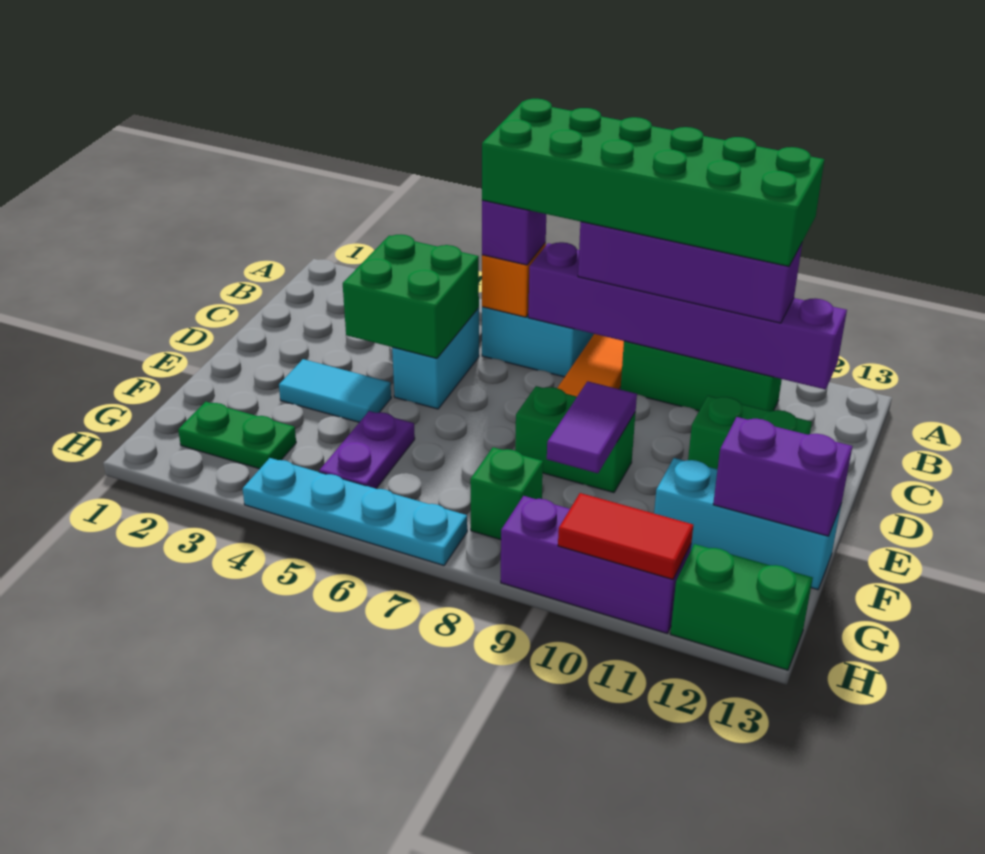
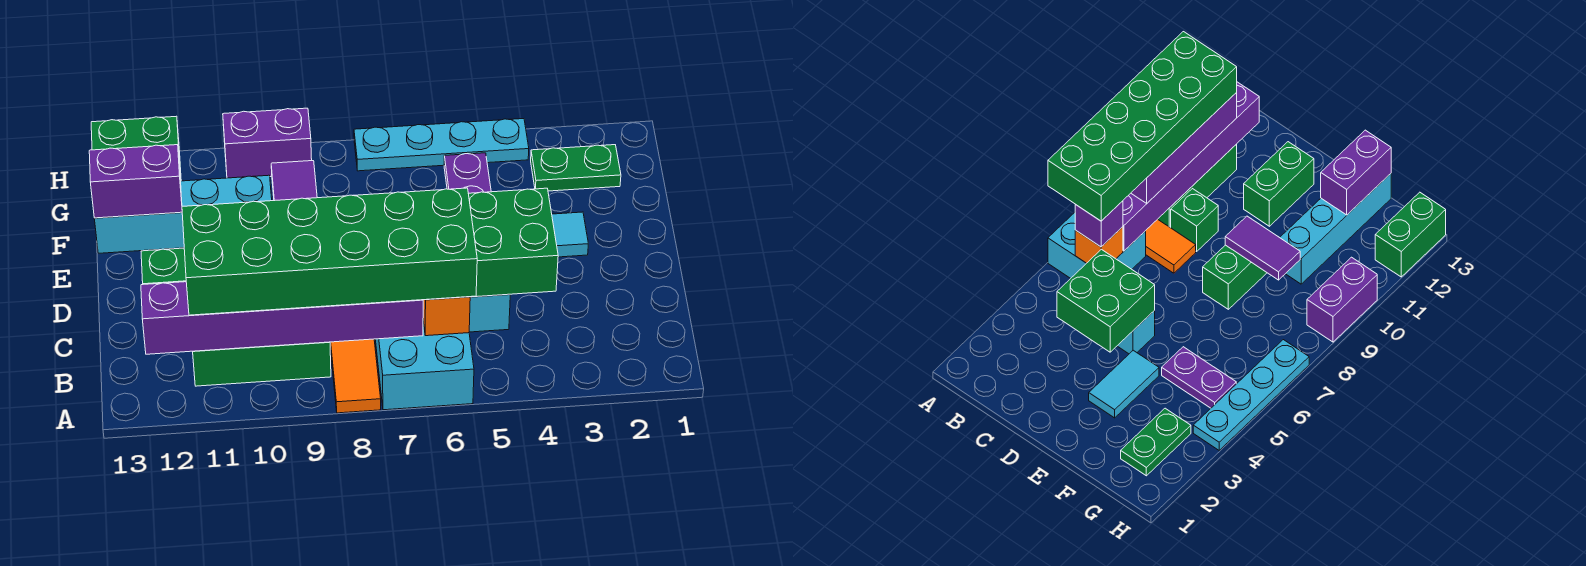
cyan brick F11:F13 level 1 -> cyan brick F10:F13 level 1
green brick G8 level 1 -> green brick C9 level 1
purple brick H9:H11 level 1 -> purple brick H9:H10 level 1
red tile H10:H11 level 2 -> none

